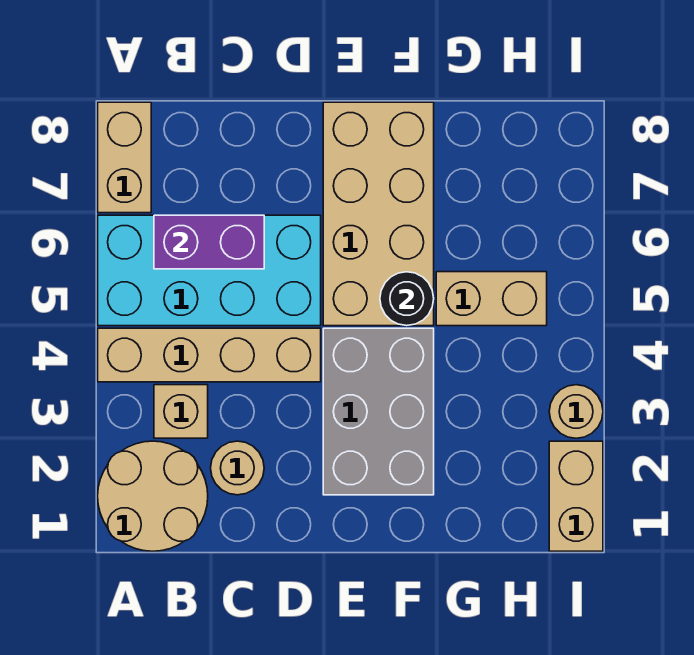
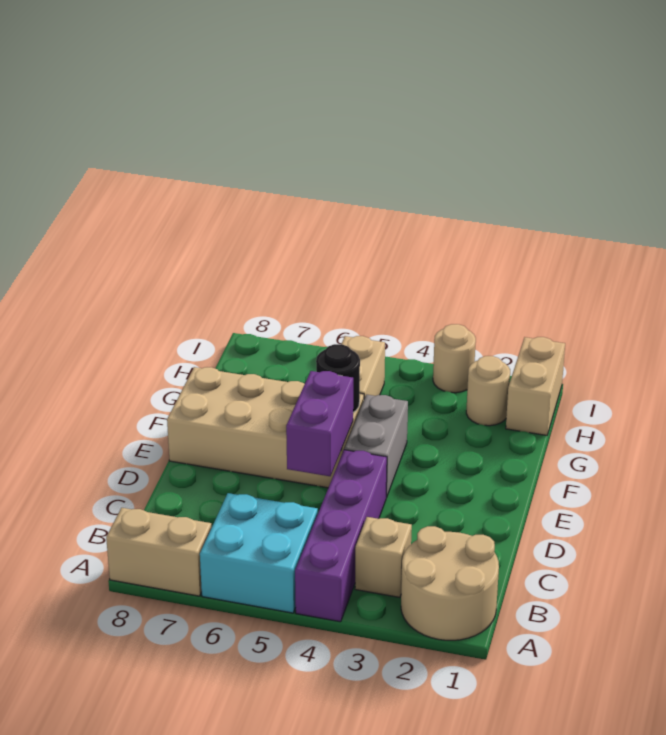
tan brick A4:D4 level 1 -> purple brick A4:D4 level 1
cyan brick A5:D6 level 1 -> cyan brick A5:B6 level 1
purple brick B6:C6 level 2 -> purple brick D5:E5 level 2
tan round brick C2 level 1 -> tan round brick H2 level 1
grey brick E2:F4 level 1 -> grey brick E4:F4 level 1
tan brick I1:I2 level 1 -> tan brick H1:I1 level 1

